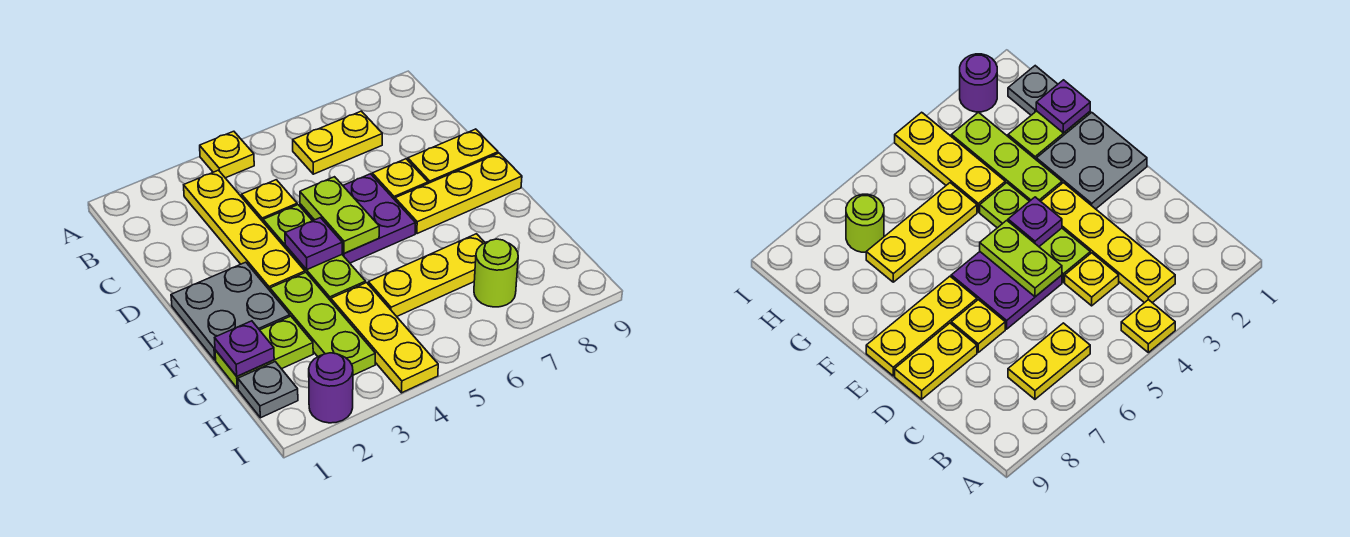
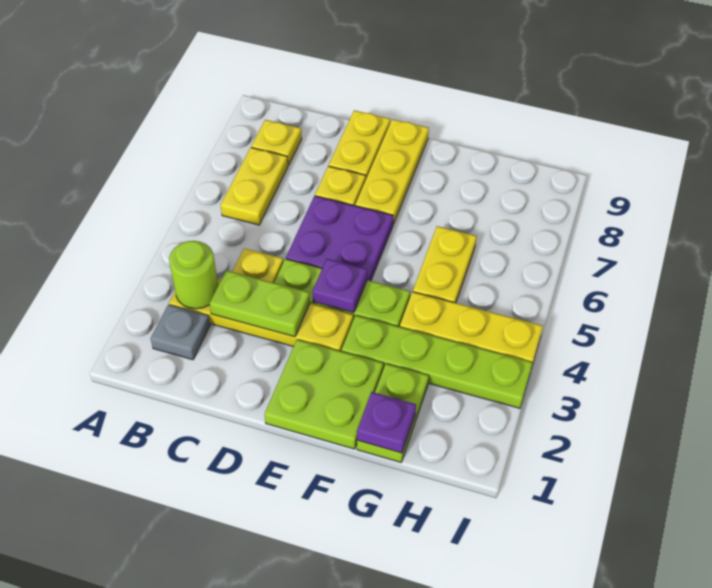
yellow plate A4 level 1 -> yellow plate B8 level 1
lime plate D5:E5 level 2 -> lime plate C3:D3 level 2
grey plate E1:F2 level 1 -> lime plate E1:F2 level 1
lime plate F3:H3 level 1 -> lime plate F3:I3 level 1
yellow plate G5:G7 level 1 -> yellow plate G5:G6 level 1
grey plate H1 level 1 -> grey plate B2 level 1
lime round brick H7 level 1 -> lime round brick B3 level 2
purple round brick I2 level 1 -> none

